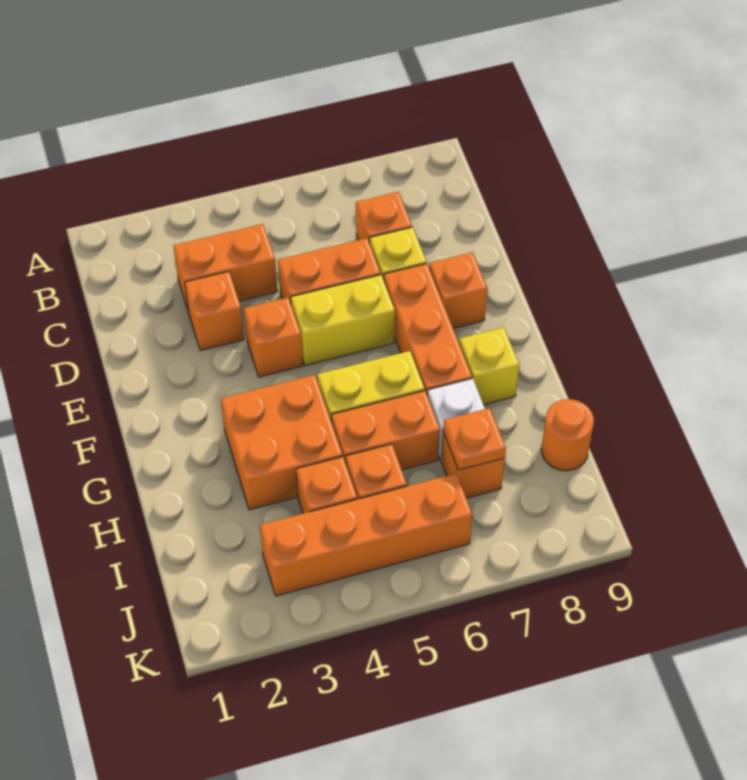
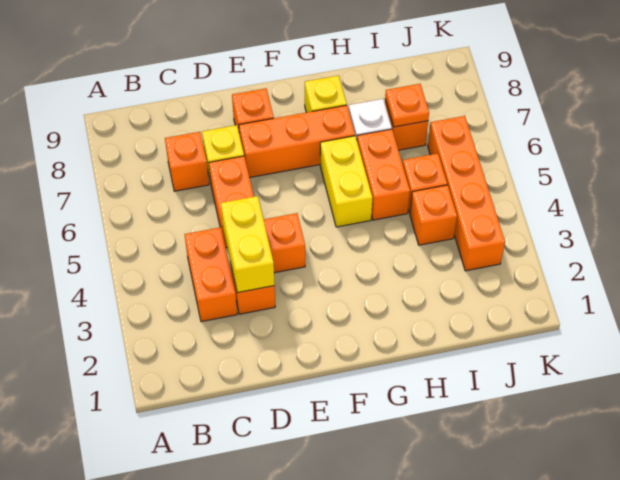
yellow brick E5:E6 level 1 -> yellow brick D3:D4 level 2
orange brick G3:H4 level 1 -> none
orange round brick I9 level 1 -> none

